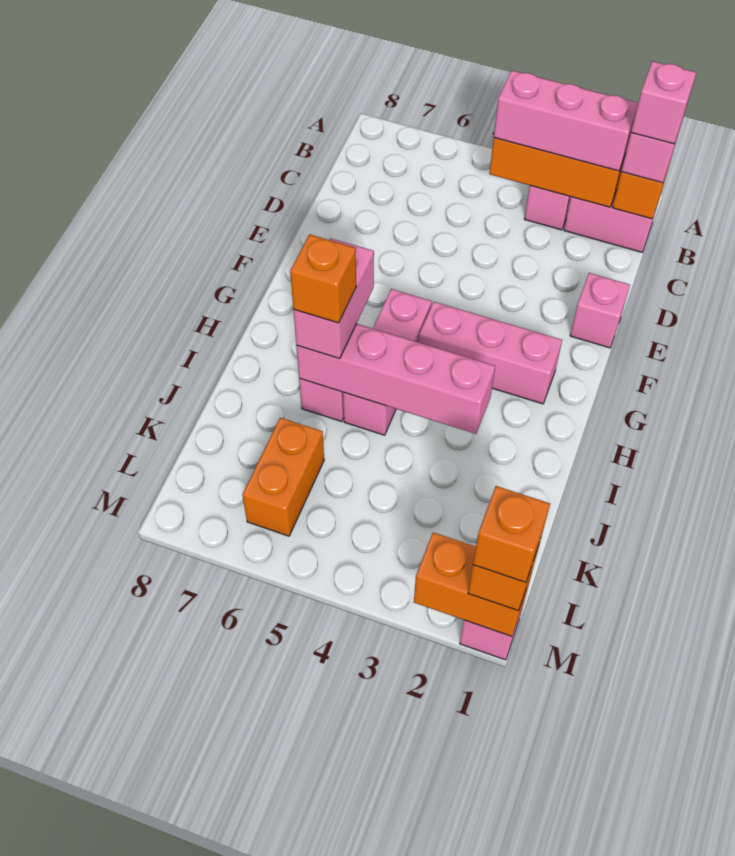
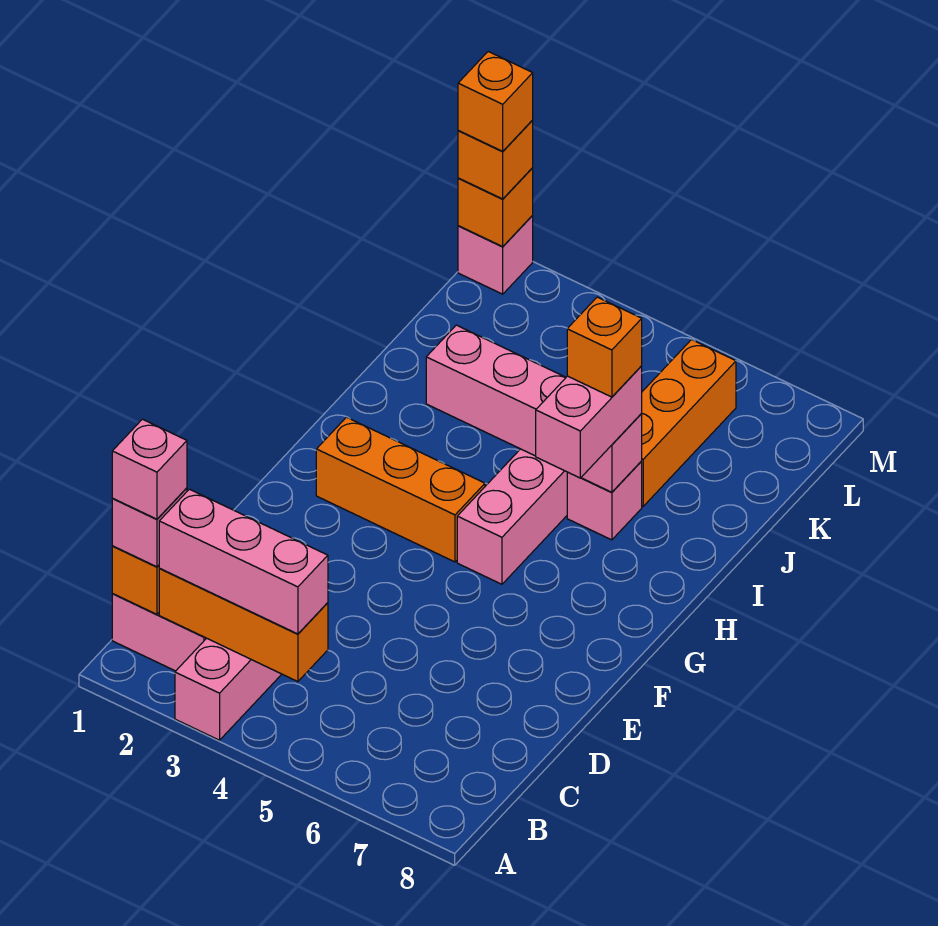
pink brick E1 level 1 -> none
pink brick G2:G4 level 1 -> orange brick G2:G4 level 1
orange brick K6:L6 level 1 -> orange brick J6:L6 level 1
orange brick M1:M2 level 2 -> orange brick M1 level 2

